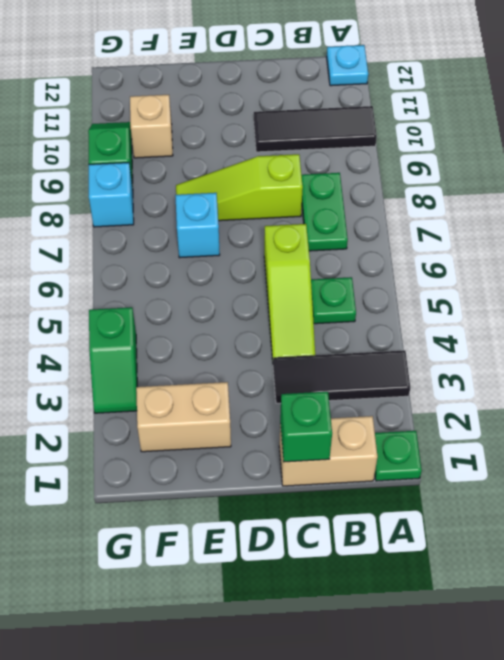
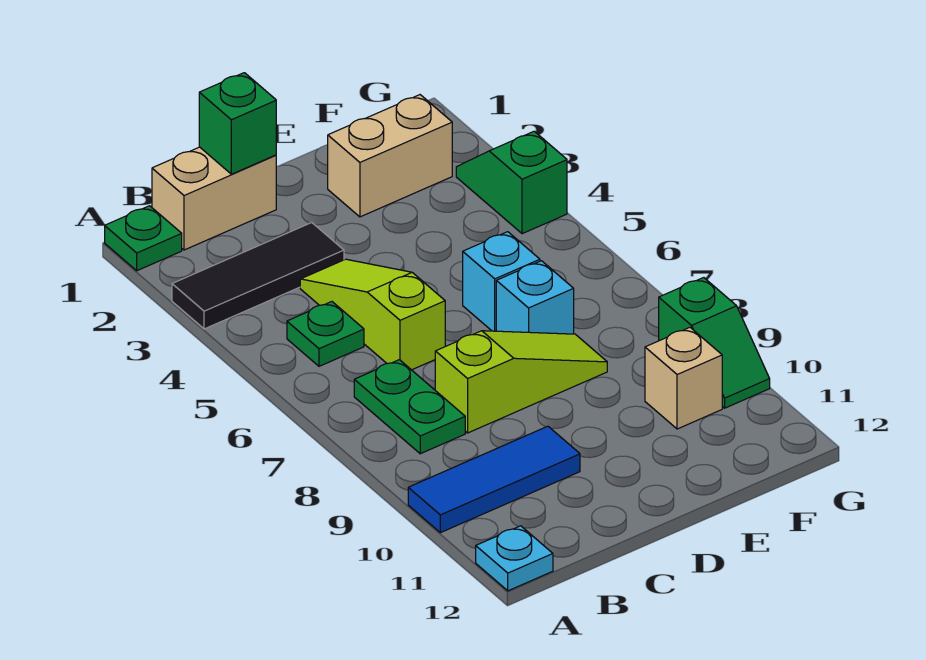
black tile A10:C10 level 1 -> blue tile A10:C10 level 1
cyan brick G8 level 1 -> cyan brick E6 level 1

